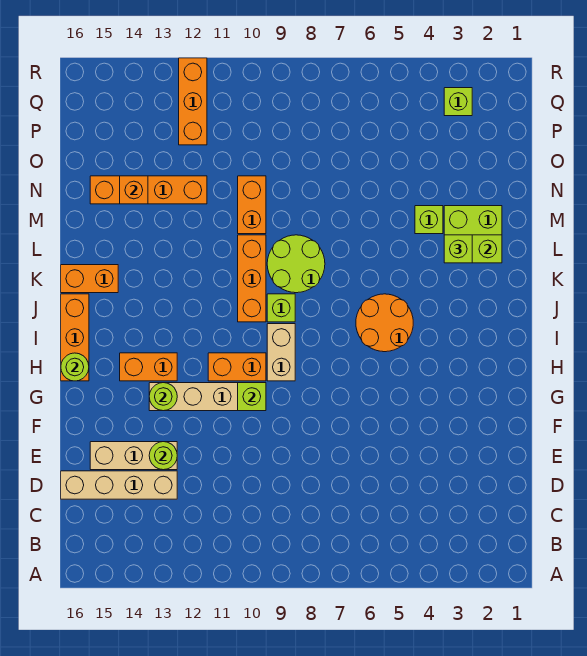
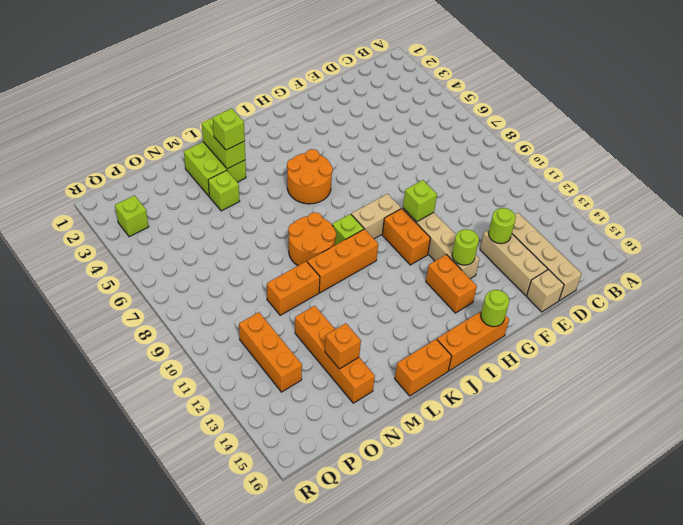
none -> tan brick E16 level 1
lime round brick K8:L9 level 1 -> orange round brick K8:L9 level 1
orange brick K15:K16 level 1 -> orange brick K16:L16 level 1
orange brick P12:R12 level 1 -> orange brick P11:P13 level 1

